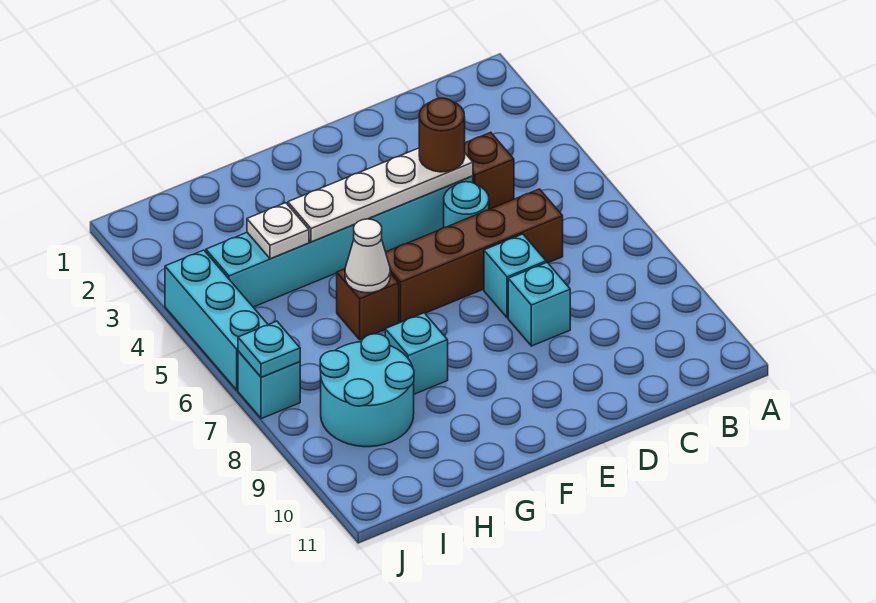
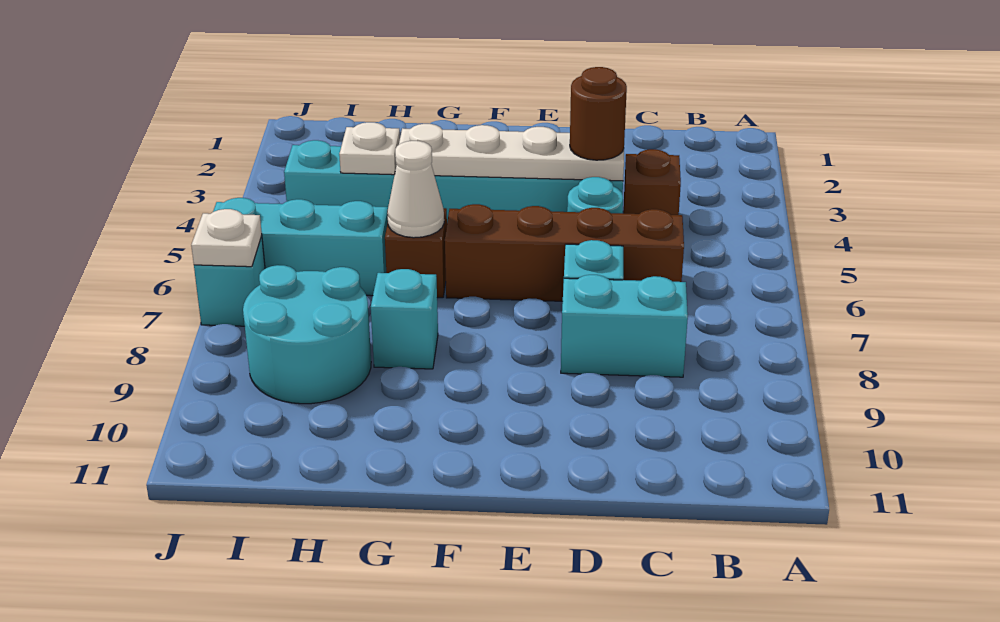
cyan brick D8 level 1 -> cyan brick C8:D8 level 1
cyan brick J4:J6 level 1 -> cyan brick H6:J6 level 1
cyan plate J7 level 2 -> white plate J7 level 2

